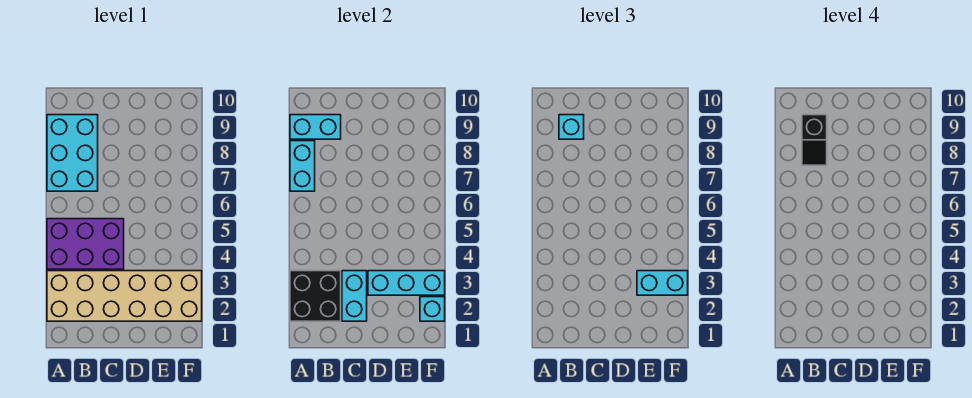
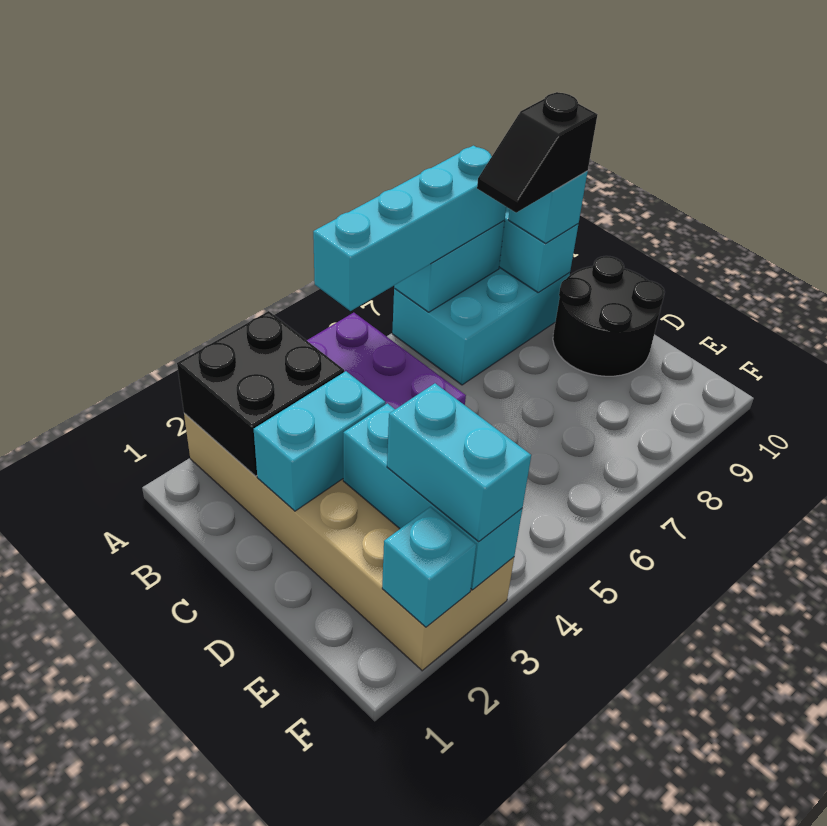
none -> cyan brick A5:A8 level 3
none -> black round brick C9:D10 level 1

